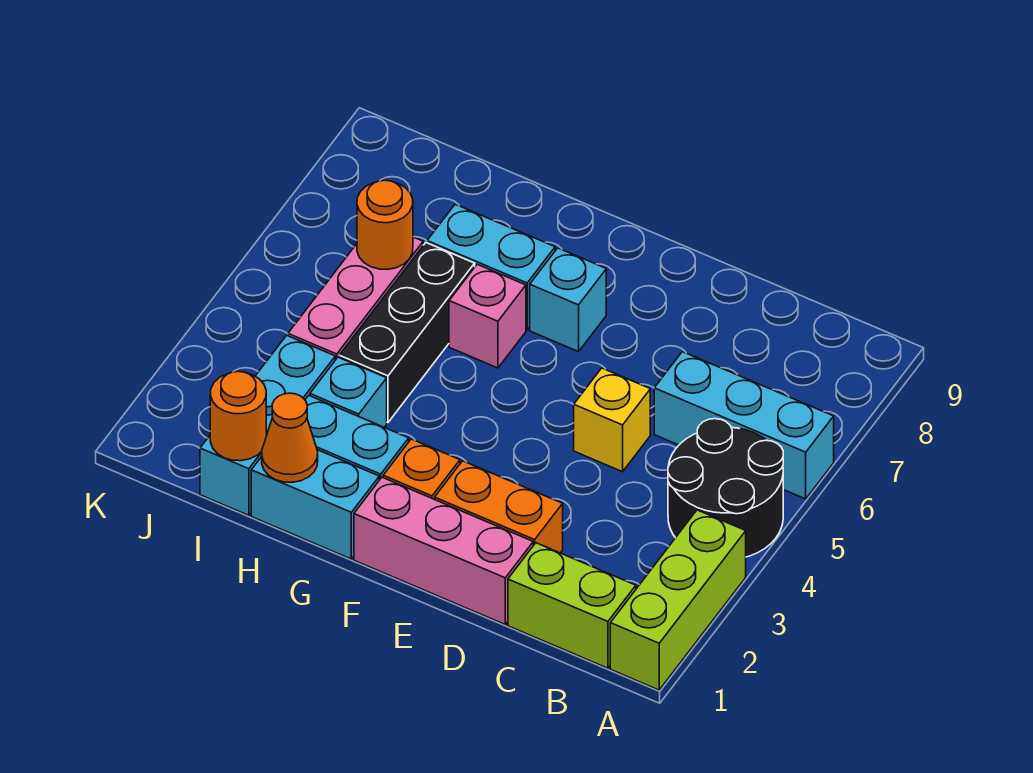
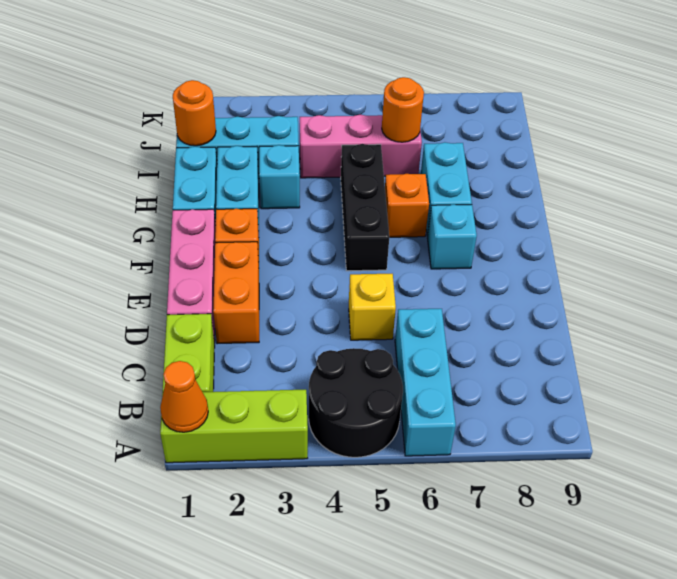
pink brick G6 level 1 -> orange brick G6 level 1
orange cone H1 level 2 -> orange cone A1 level 2
black brick H4:H6 level 1 -> black brick F5:H5 level 1

